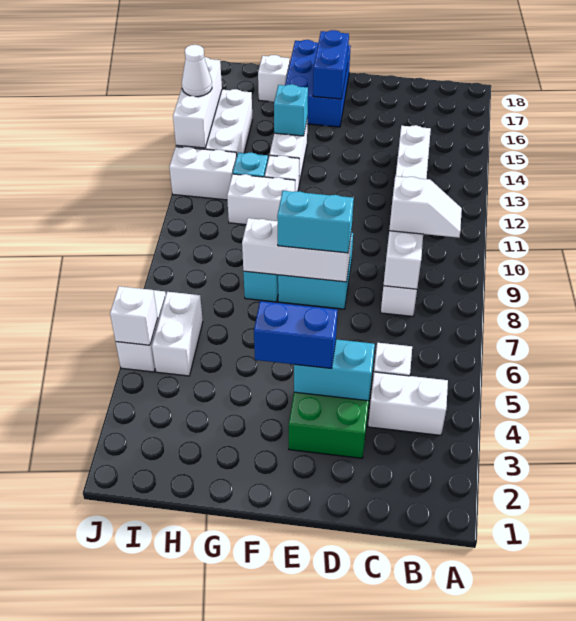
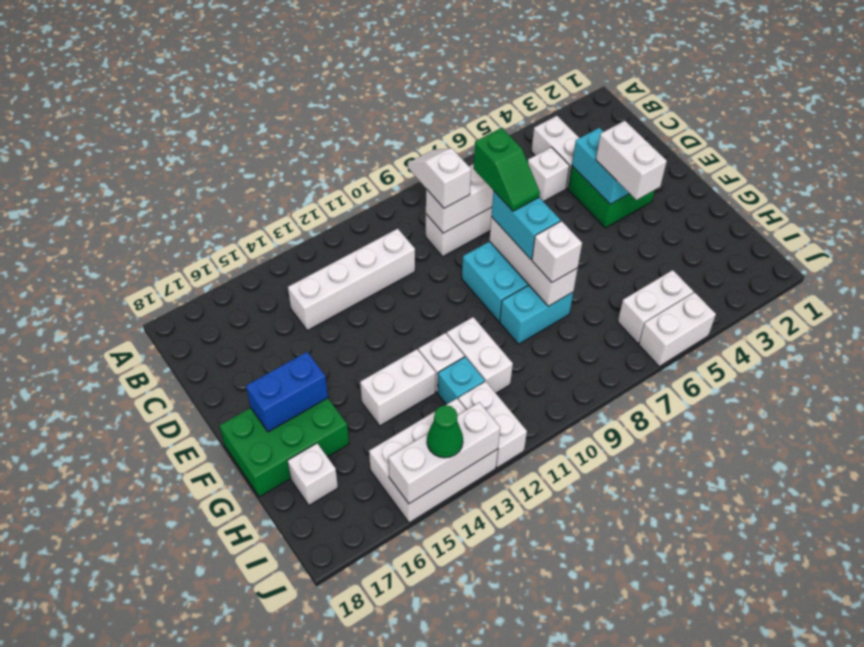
none -> green slope D8:E8 level 4 top D
blue brick E4:F4 level 3 -> white brick E4:F4 level 3
blue brick F16:G18 level 1 -> green brick F16:G18 level 1
cyan brick G14 level 2 -> none
white brick J5 level 2 -> white brick G8 level 3
white cone J14 level 3 -> green cone J14 level 3

